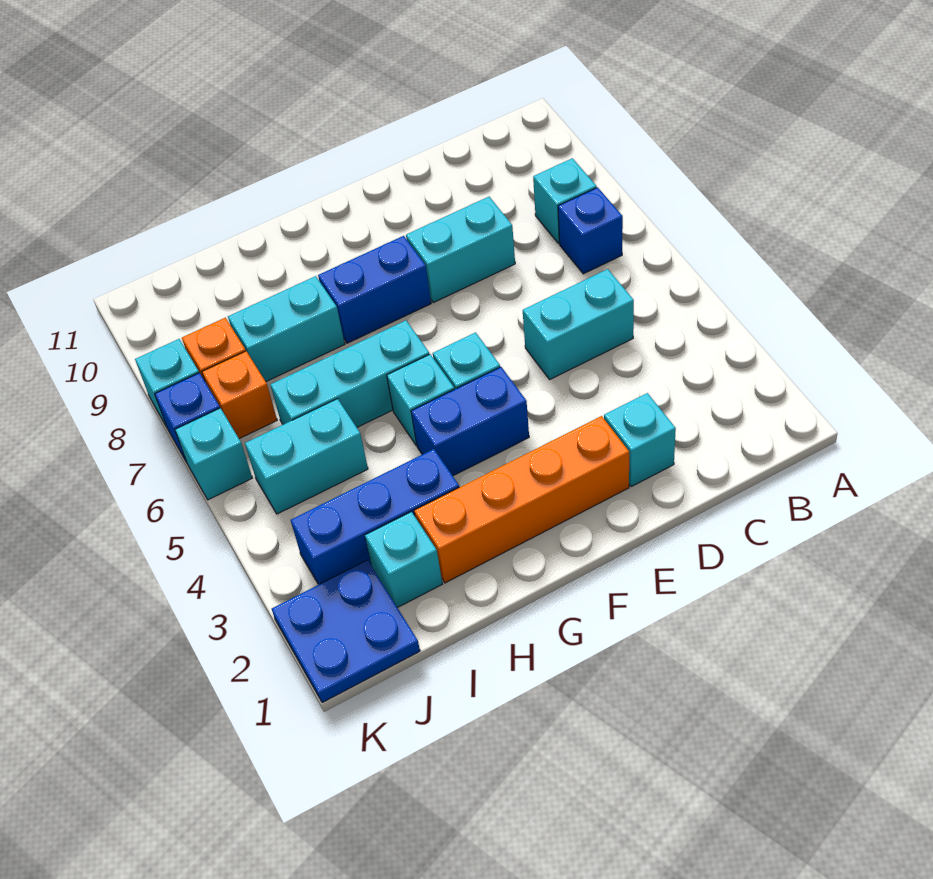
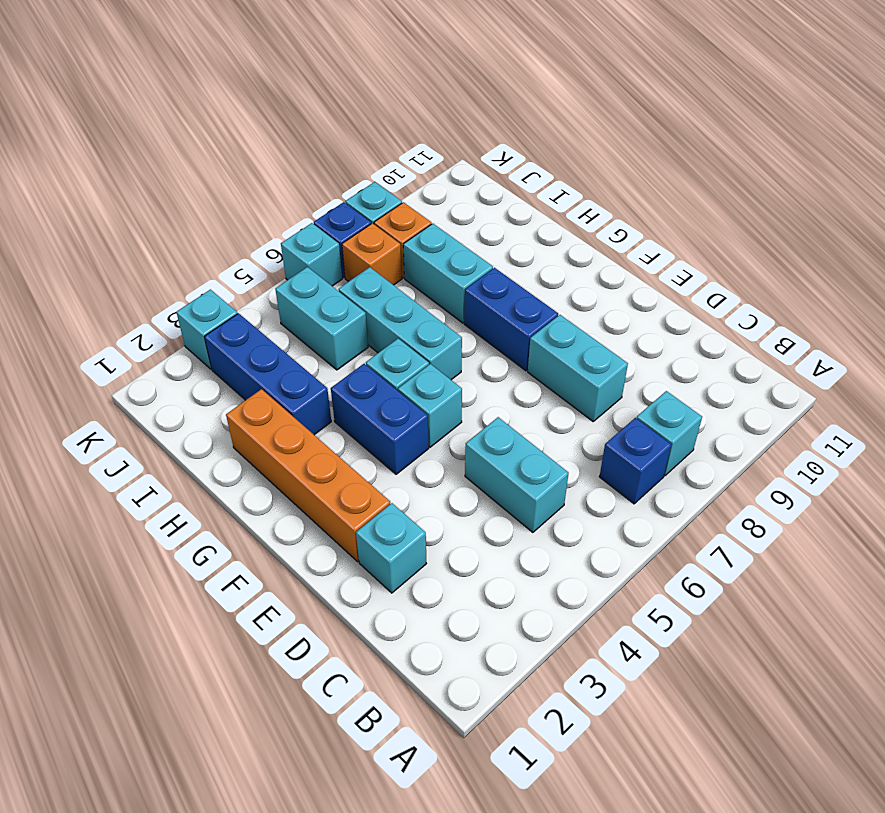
cyan brick I2 level 1 -> cyan brick K3 level 1
blue plate J1:K2 level 1 -> none

